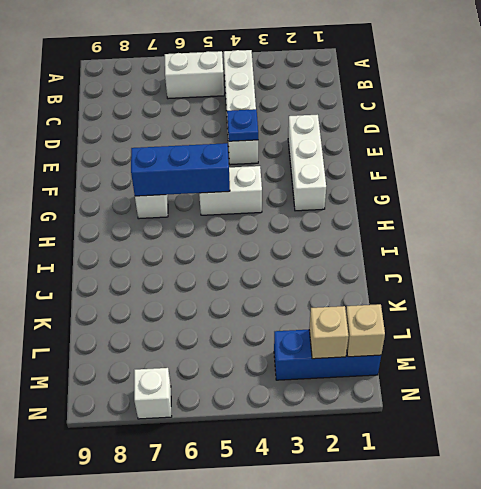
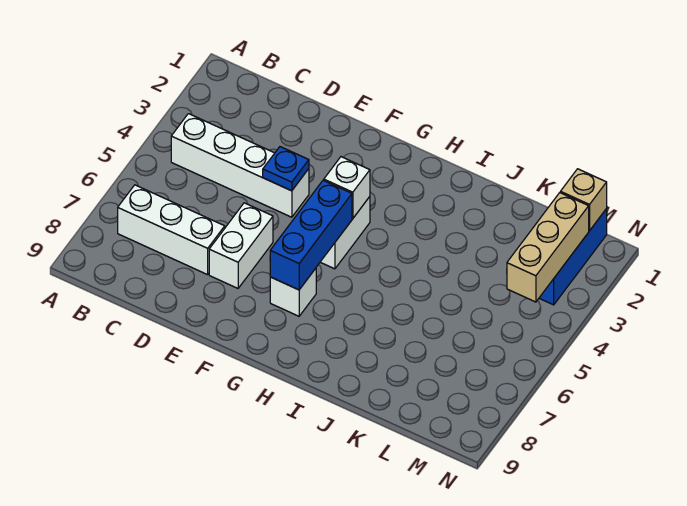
white brick B5:B6 level 1 -> white brick E6:E7 level 1
white brick E2:G2 level 1 -> white brick B7:D7 level 1
tan brick M2 level 2 -> tan brick M2:M4 level 2
white brick N7 level 1 -> white brick G4 level 2

